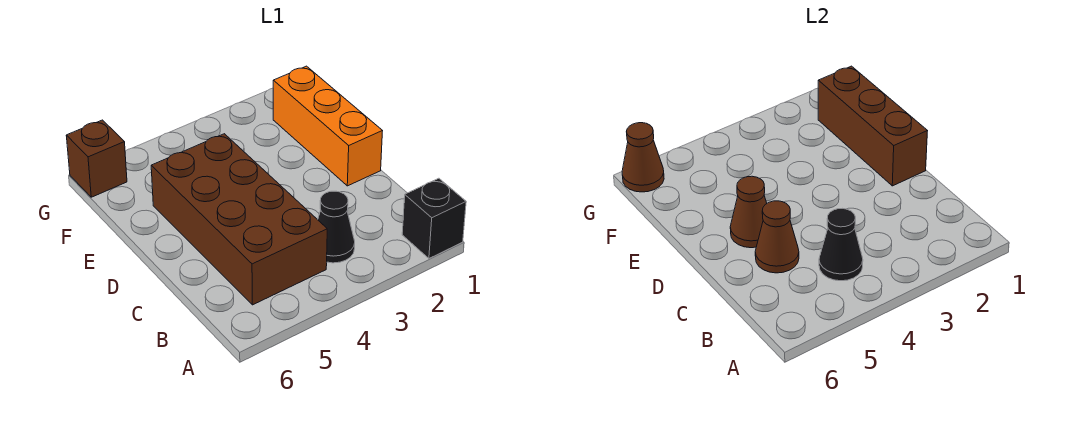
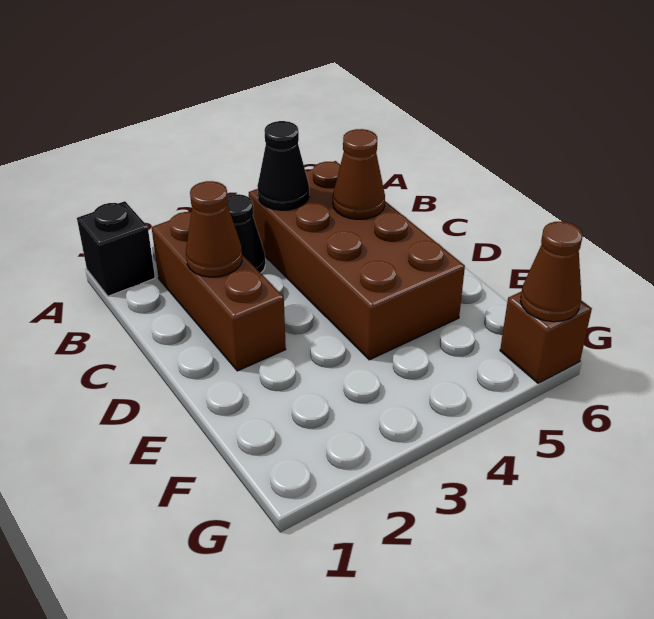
orange brick D1:F1 level 1 -> none
brown brick D1:F1 level 2 -> brown brick B2:D2 level 1
brown cone D5 level 2 -> brown cone C2 level 2

